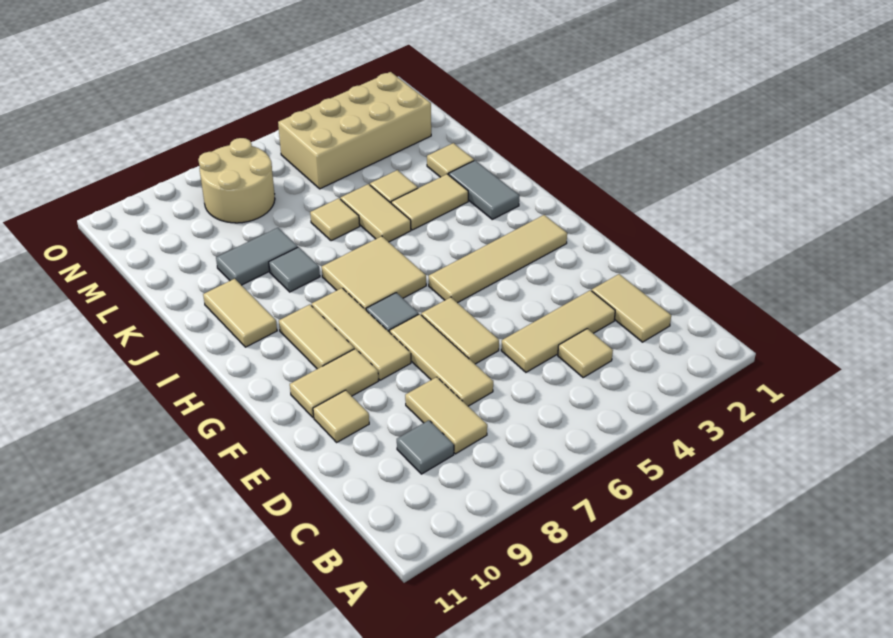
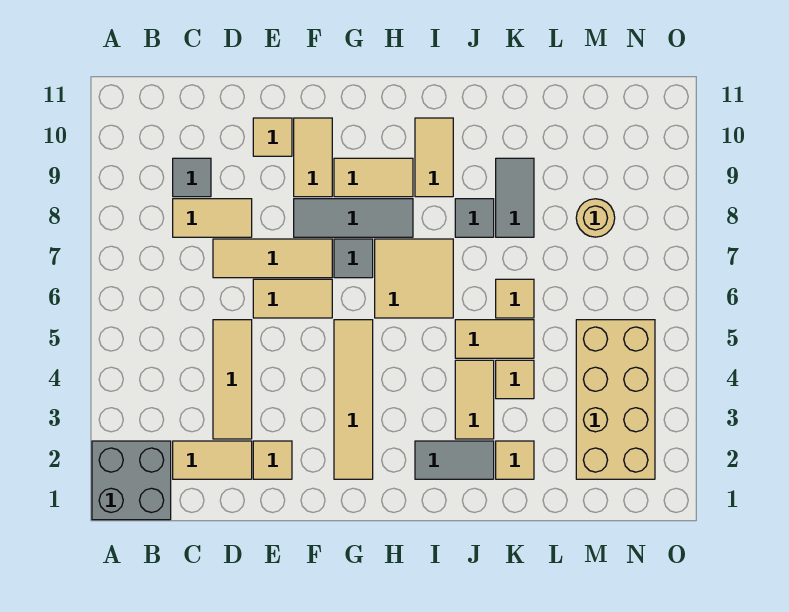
none -> grey brick A1:B2 level 1
tan tile C4 level 1 -> tan tile E2 level 1
tan tile F8:H8 level 1 -> grey tile F8:H8 level 1
tan tile I10:J10 level 1 -> tan tile I9:I10 level 1
tan round brick M7:N8 level 1 -> tan round brick M8 level 1

